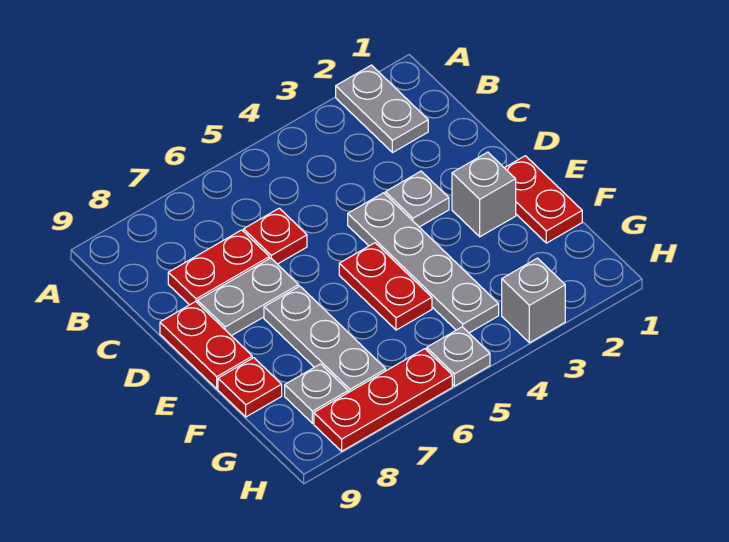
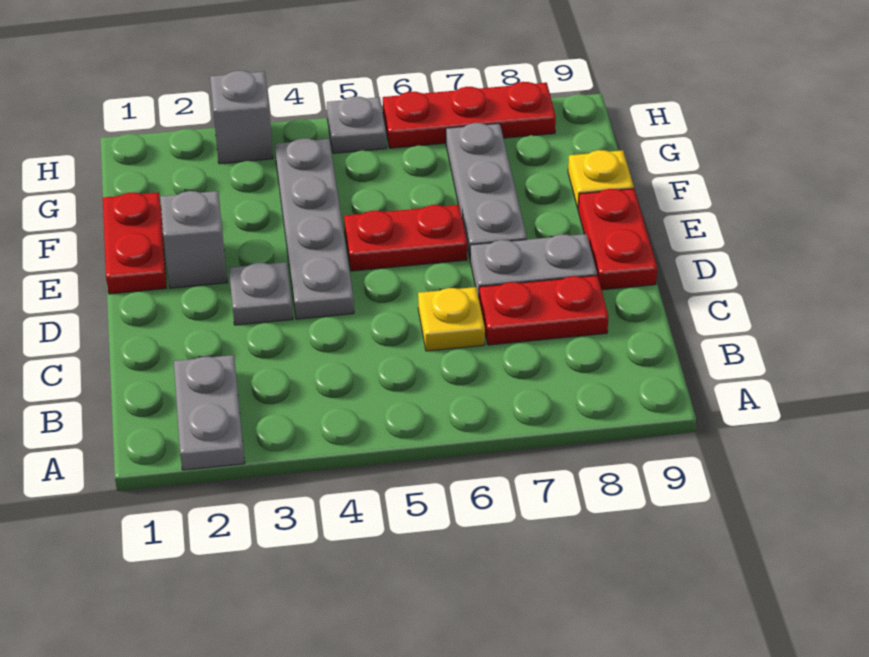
red plate C6 level 1 -> yellow plate C6 level 1
red plate E5:F5 level 1 -> red plate E5:E6 level 1
red plate F9 level 1 -> yellow plate F9 level 1
grey plate G8 level 1 -> none

